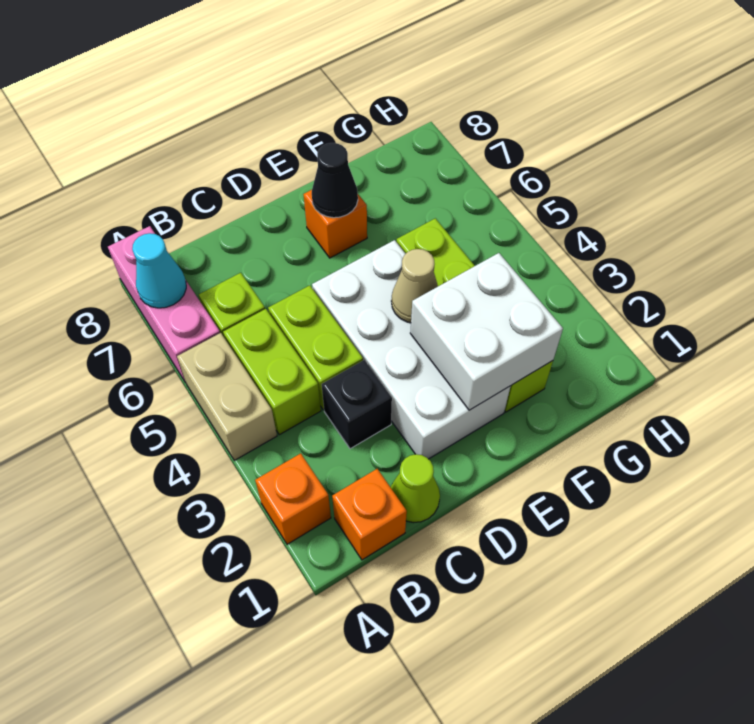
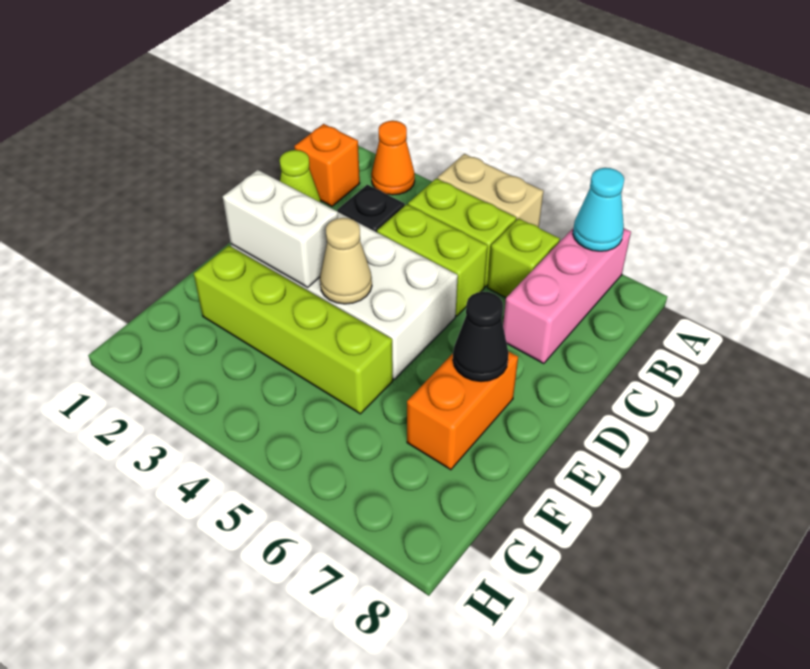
orange brick A2 level 1 -> orange cone A2 level 1
pink brick A6:A8 level 1 -> pink brick A7:C7 level 1
white brick E2:F3 level 2 -> white brick E2:E3 level 2
orange brick E7 level 1 -> orange brick E7:F7 level 1

